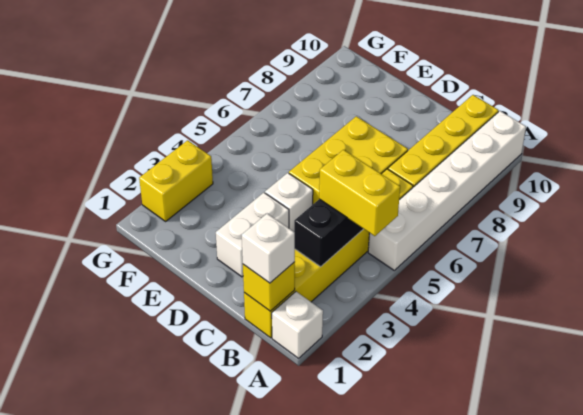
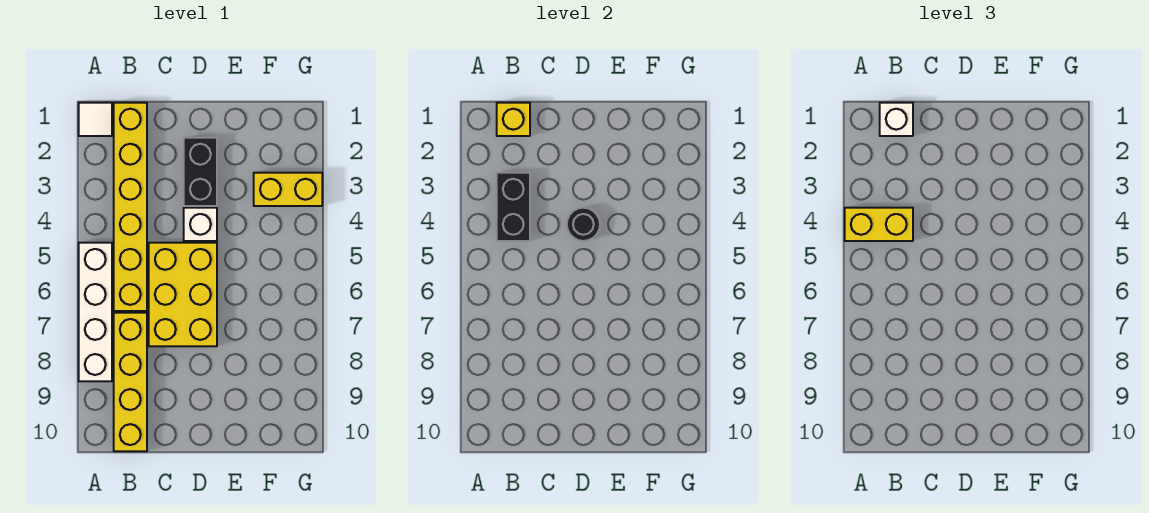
white brick A1 level 1 -> white tile A1 level 1
white brick A5:A10 level 1 -> white brick A5:A8 level 1
white brick D2:D3 level 1 -> black brick D2:D3 level 1
none -> black round brick D4 level 2
yellow brick G2:G3 level 1 -> yellow brick F3:G3 level 1

